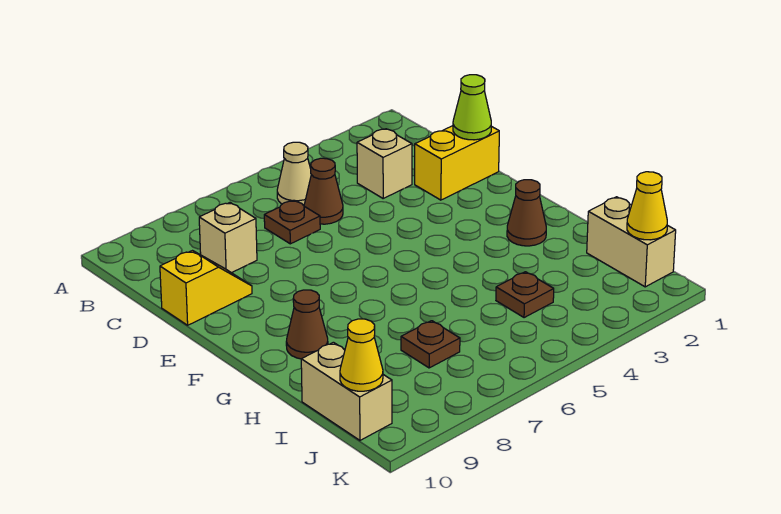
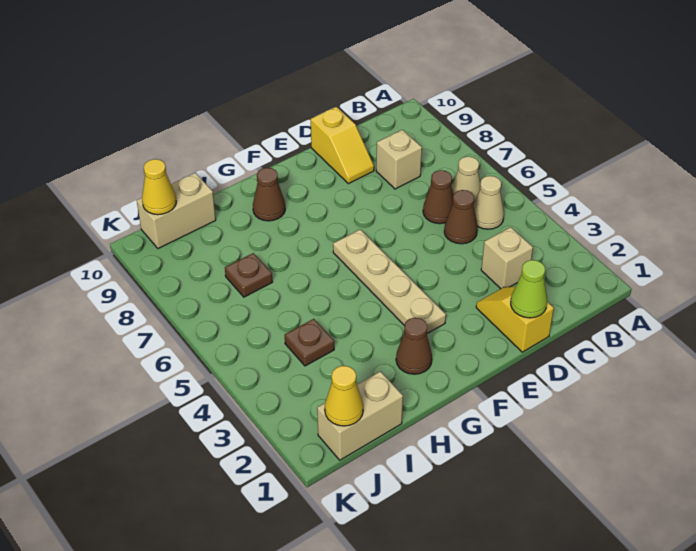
none -> tan cone B6 level 1
brown plate C6 level 1 -> brown cone C6 level 1
yellow brick D1:D2 level 1 -> yellow slope D1:D2 level 1 top 1
none -> tan plate F3:F6 level 1

